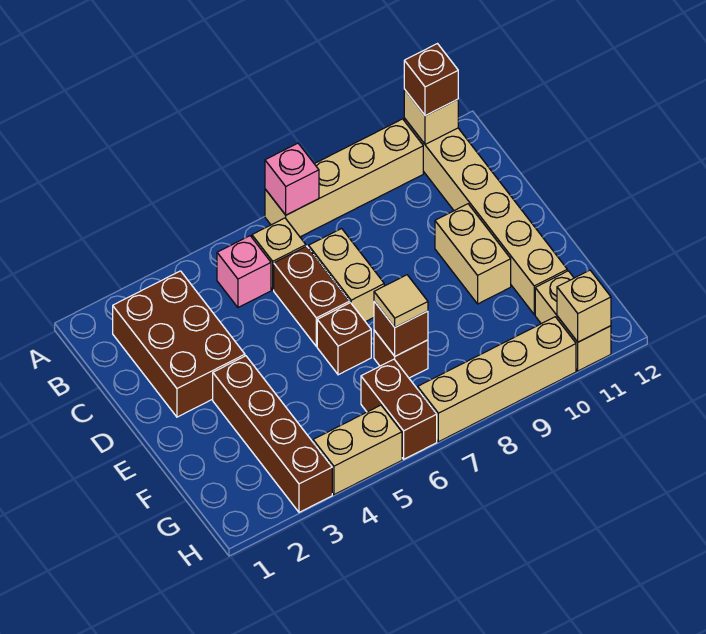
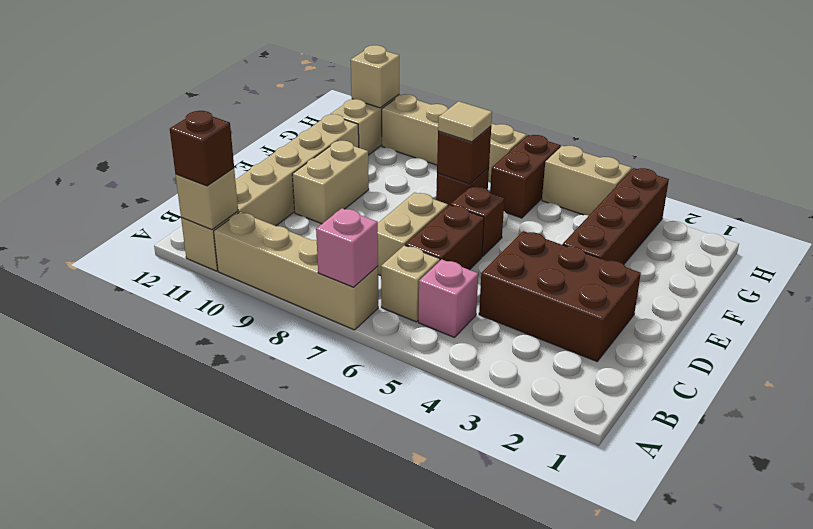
brown brick B2:D3 level 1 -> brown brick C2:D4 level 1

